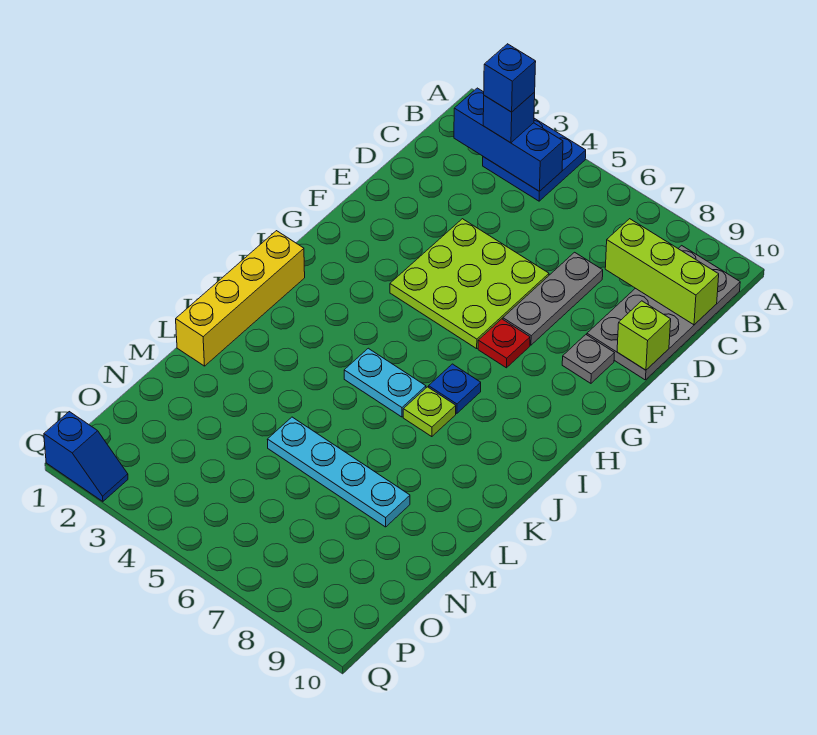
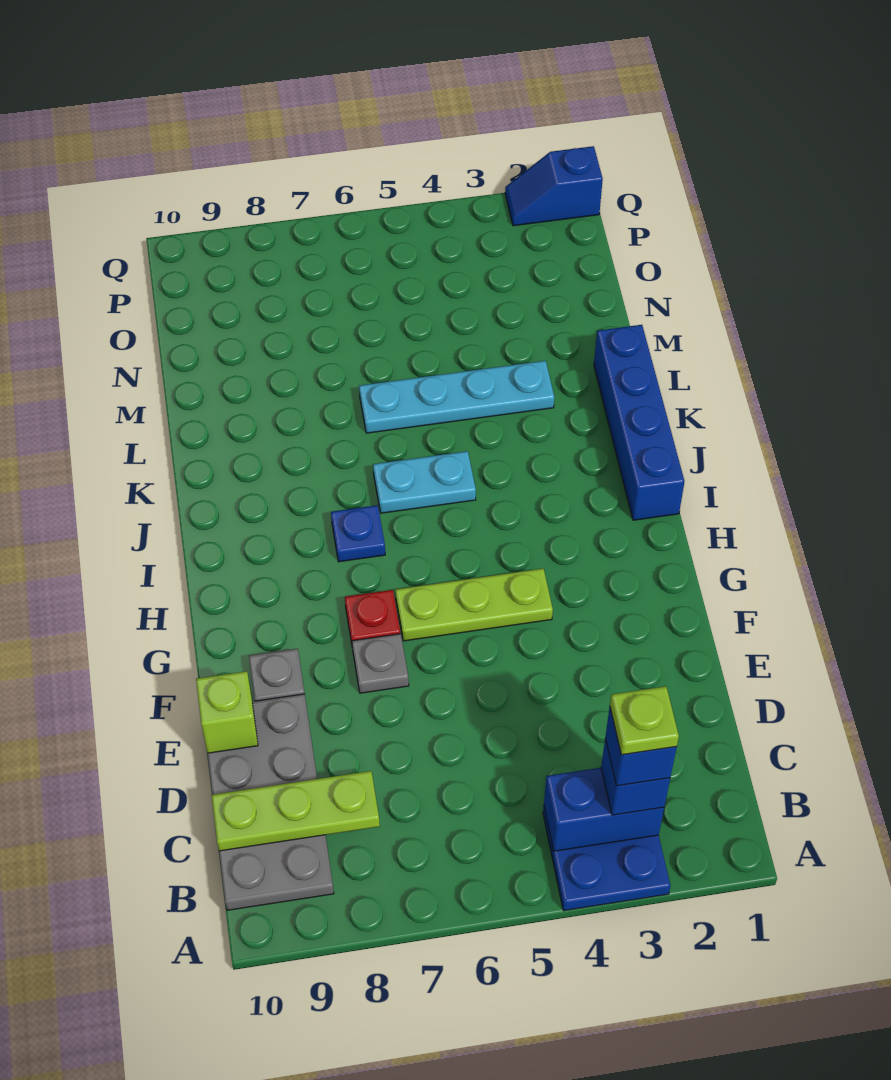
blue brick B2:B4 level 2 -> blue brick B3:B4 level 2
lime brick C8:C10 level 2 -> lime plate C8:C10 level 2
grey plate D7:F7 level 1 -> grey plate F7 level 1
lime plate E4:G6 level 1 -> lime plate G4:G6 level 1
yellow brick I1:L1 level 1 -> blue brick I1:L1 level 1
lime plate J7 level 1 -> lime plate B3 level 5
cyan plate M5:M8 level 1 -> cyan plate L3:L6 level 1

